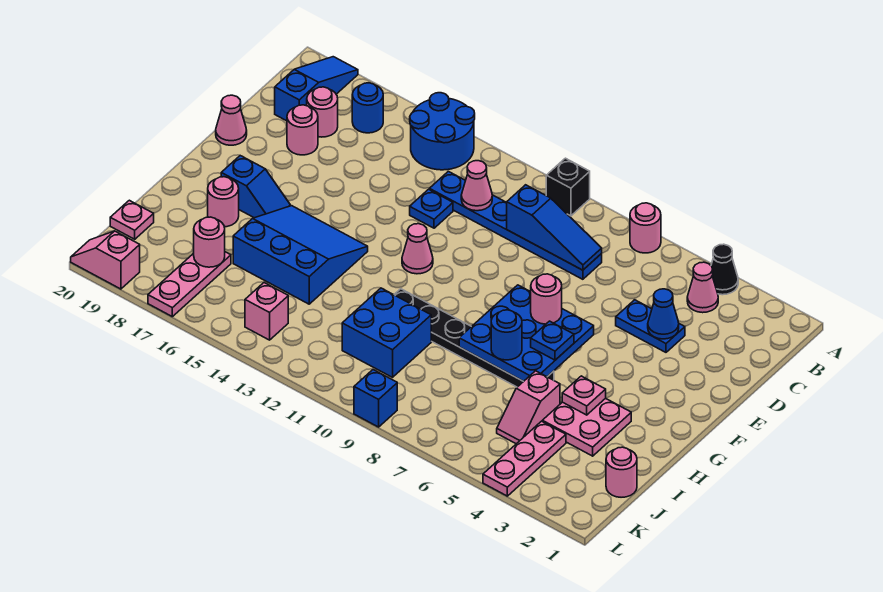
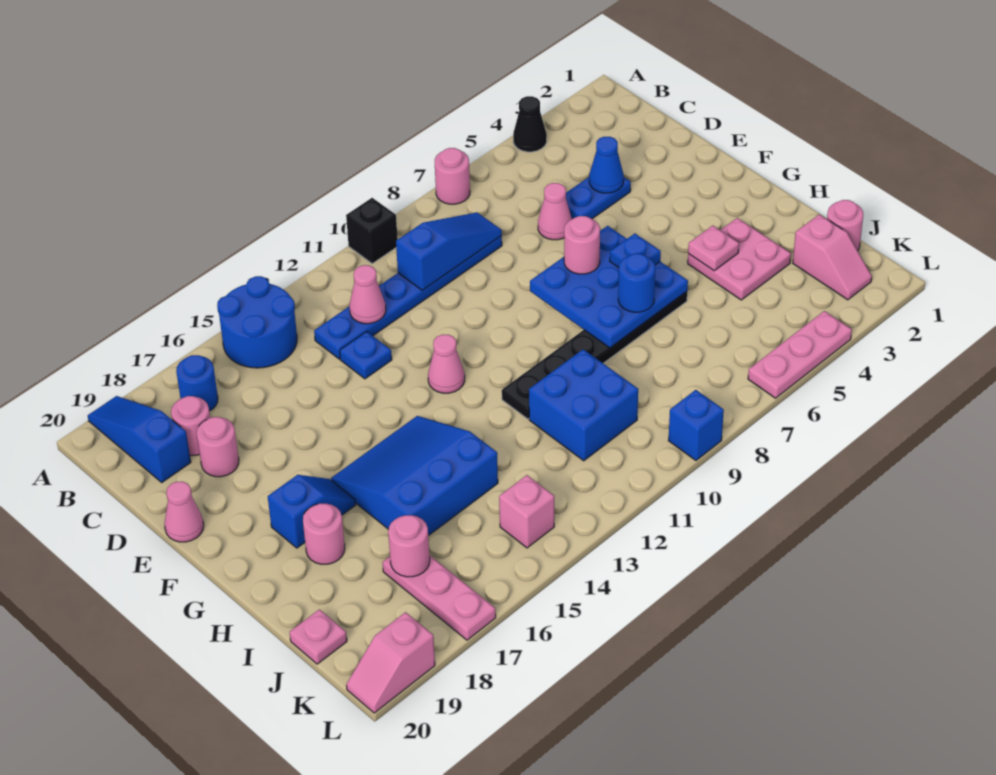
pink cone B4 level 1 -> pink cone D6 level 1
pink slope I5:J5 level 1 top I -> pink slope J2:K2 level 1 top J
pink plate J4:L4 level 1 -> pink plate L4:L6 level 1

